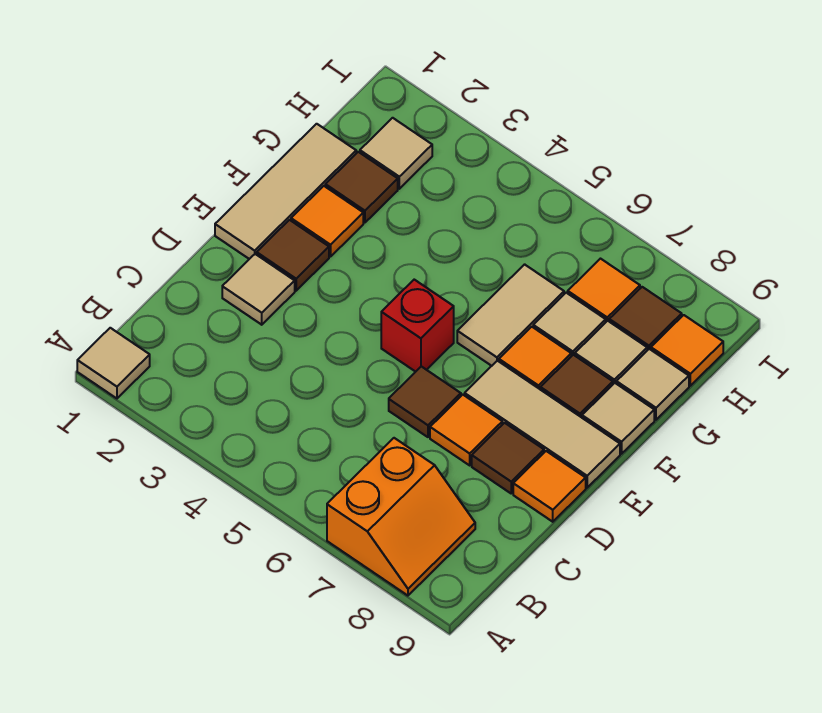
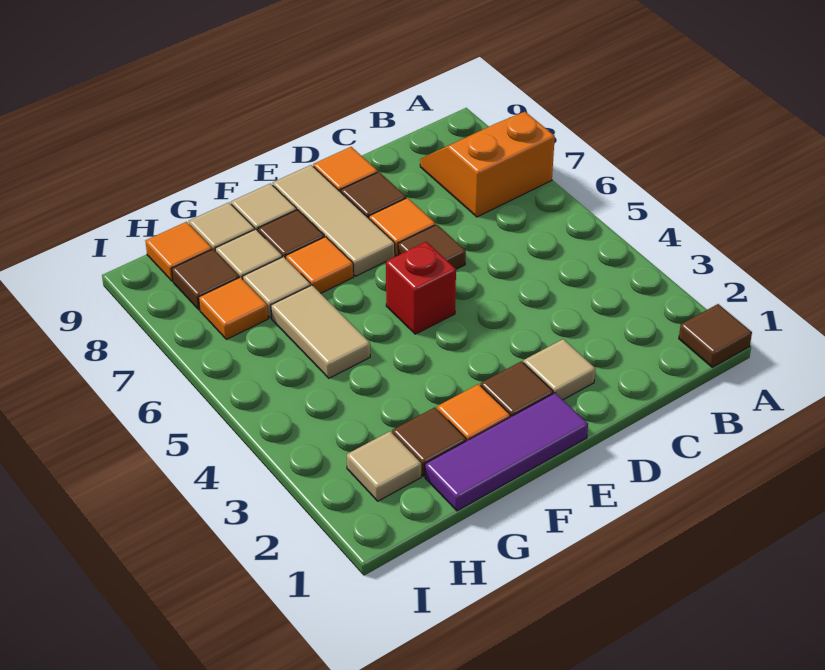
tan tile A1 level 1 -> brown tile A1 level 1
tan tile E1:G1 level 1 -> purple tile E1:G1 level 1
tan tile F6:G6 level 1 -> tan tile G5:G6 level 1

